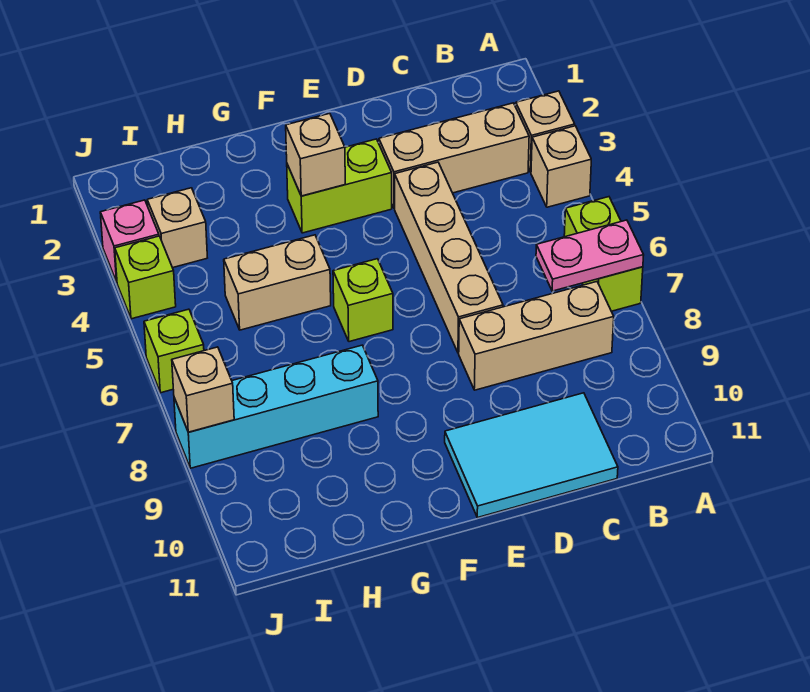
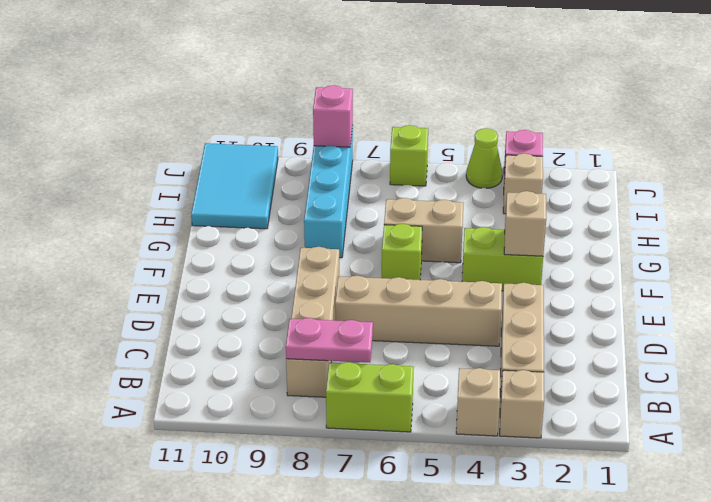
pink plate A7:B7 level 2 -> pink plate B7:B8 level 2
tan brick B8:D8 level 1 -> tan brick B8:E8 level 1
cyan tile C10:E11 level 1 -> cyan tile H10:J11 level 1
lime brick E3:F3 level 1 -> lime brick F3:F4 level 1
tan brick G5:H5 level 1 -> tan brick G5:G6 level 1
lime brick J4 level 1 -> lime cone J4 level 1
tan brick J8 level 2 -> pink brick J8 level 2

